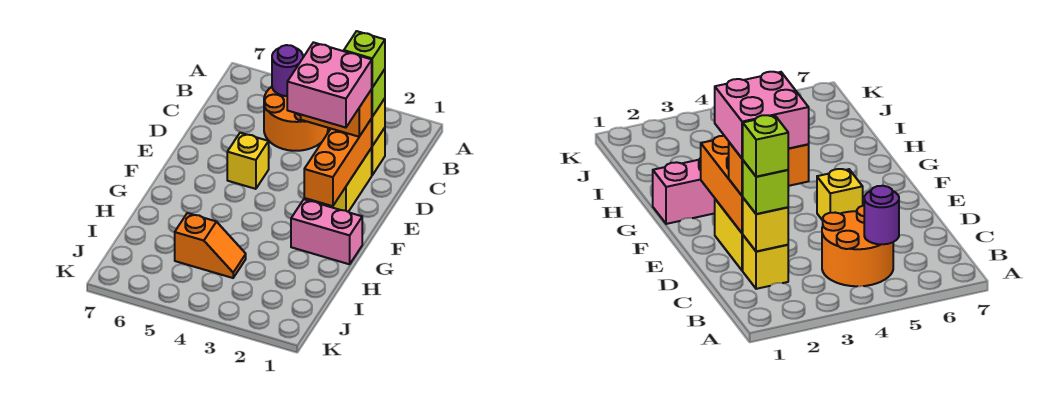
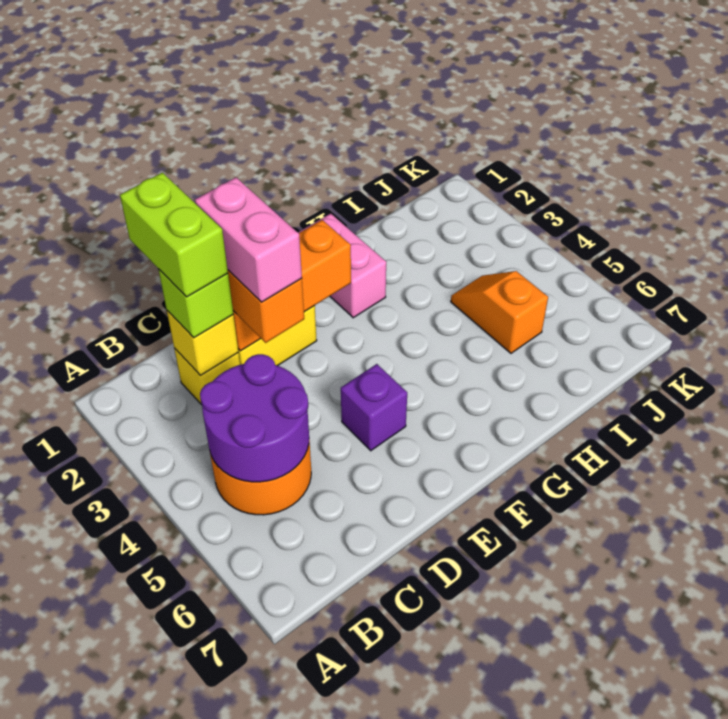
purple round brick B5 level 2 -> purple round brick B4:C5 level 2
lime brick C2 level 4 -> lime brick C1:C2 level 4
pink brick D2:E3 level 4 -> pink brick D2:D3 level 4
yellow brick E5 level 1 -> purple brick E5 level 1

